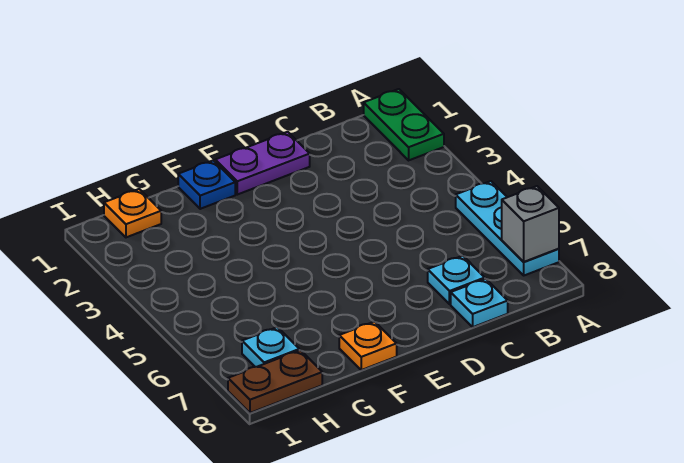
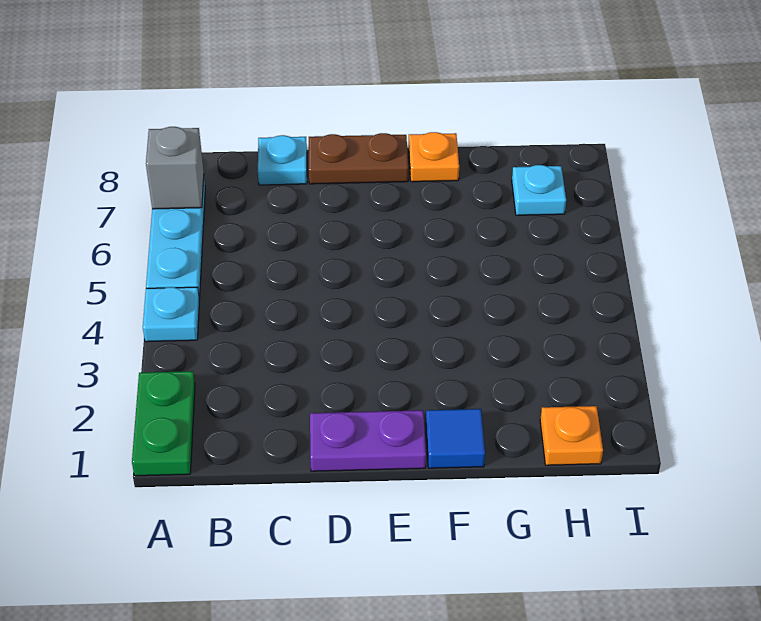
cyan plate C7 level 1 -> cyan plate A4 level 1
blue plate F1 level 1 -> blue tile F1 level 1
brown plate H8:I8 level 1 -> brown plate D8:E8 level 1

